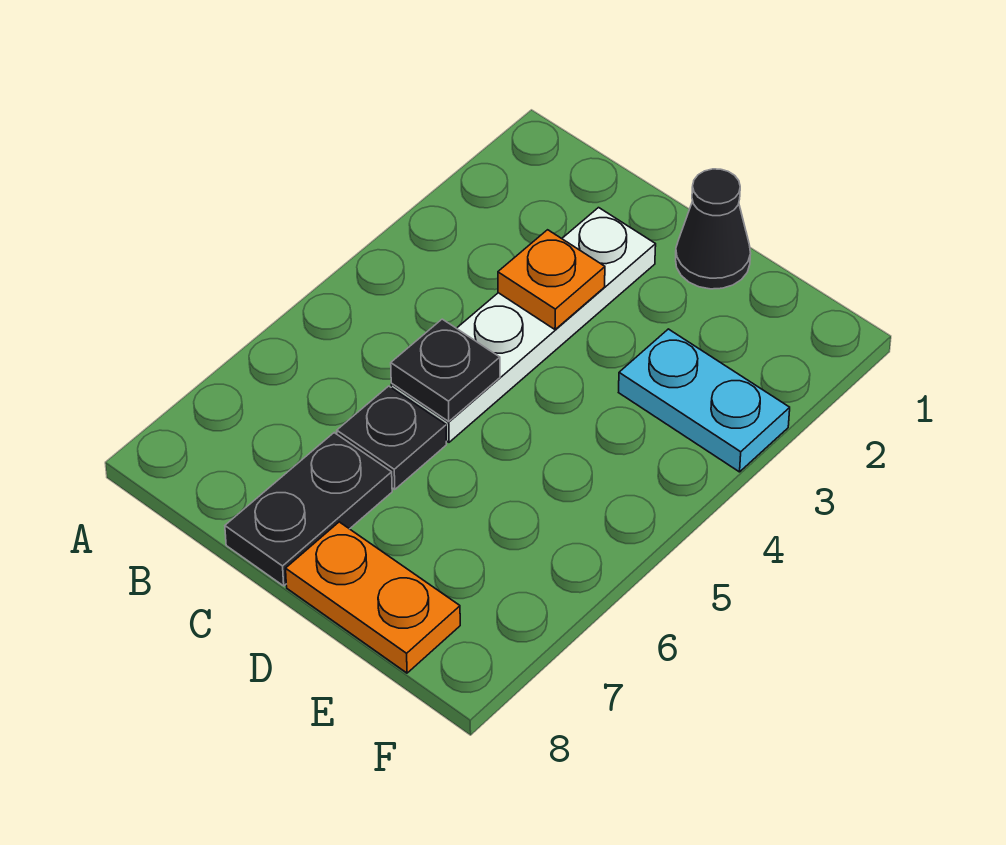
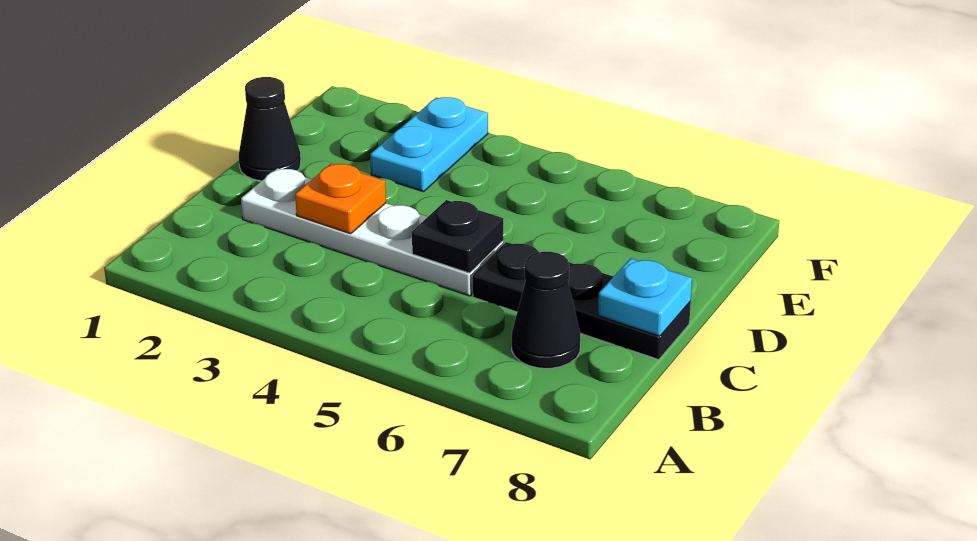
none -> black cone B7 level 1
none -> cyan plate C8 level 2
orange plate D8:E8 level 1 -> none

